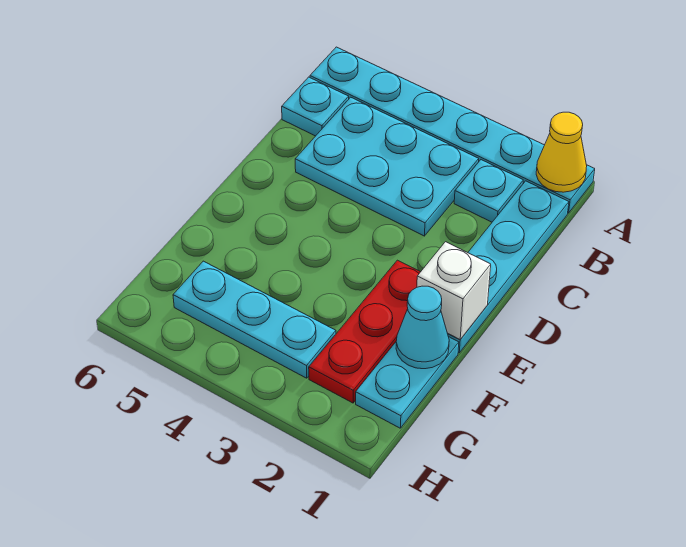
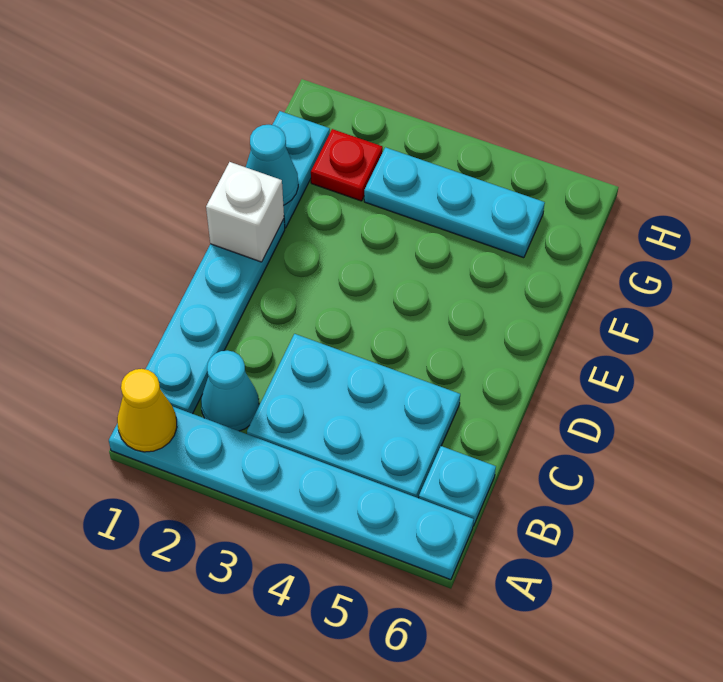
cyan plate B2 level 1 -> cyan cone B2 level 1
red plate E2:G2 level 1 -> red plate G2 level 1

